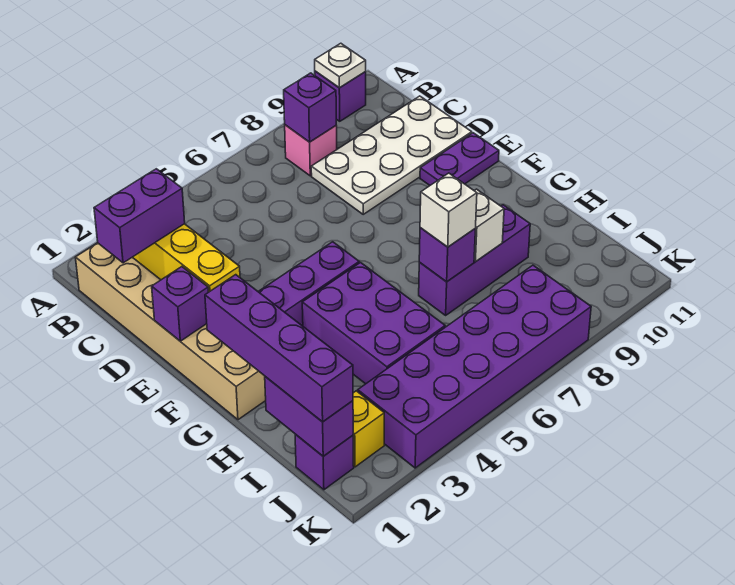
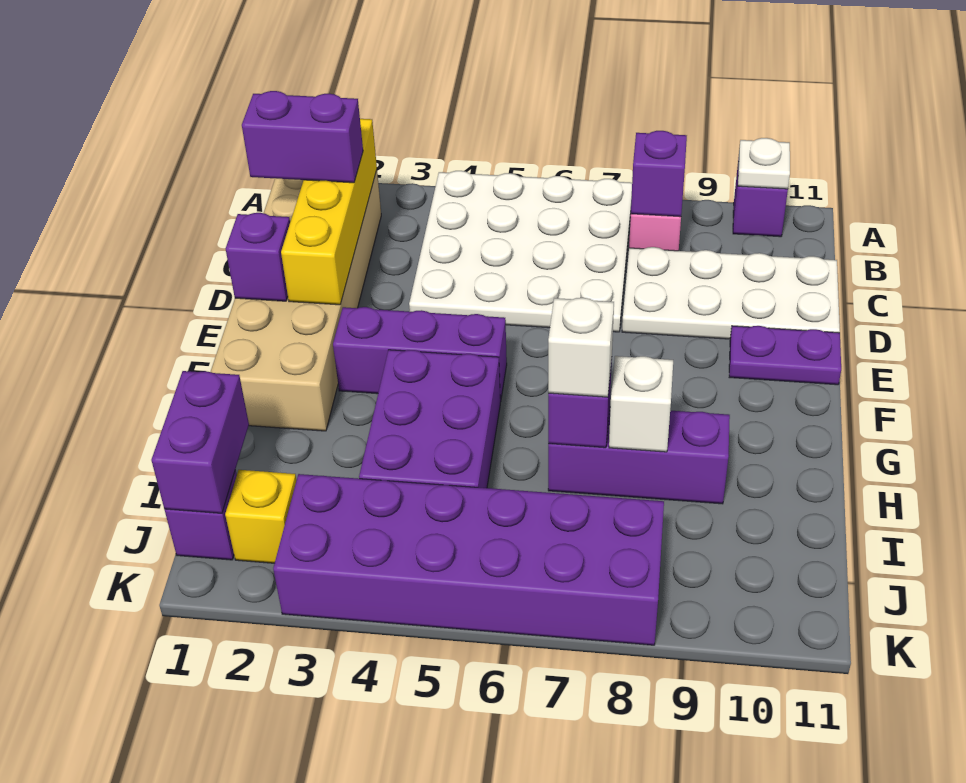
none -> white plate A4:D7 level 1
purple brick G1:J1 level 3 -> none

